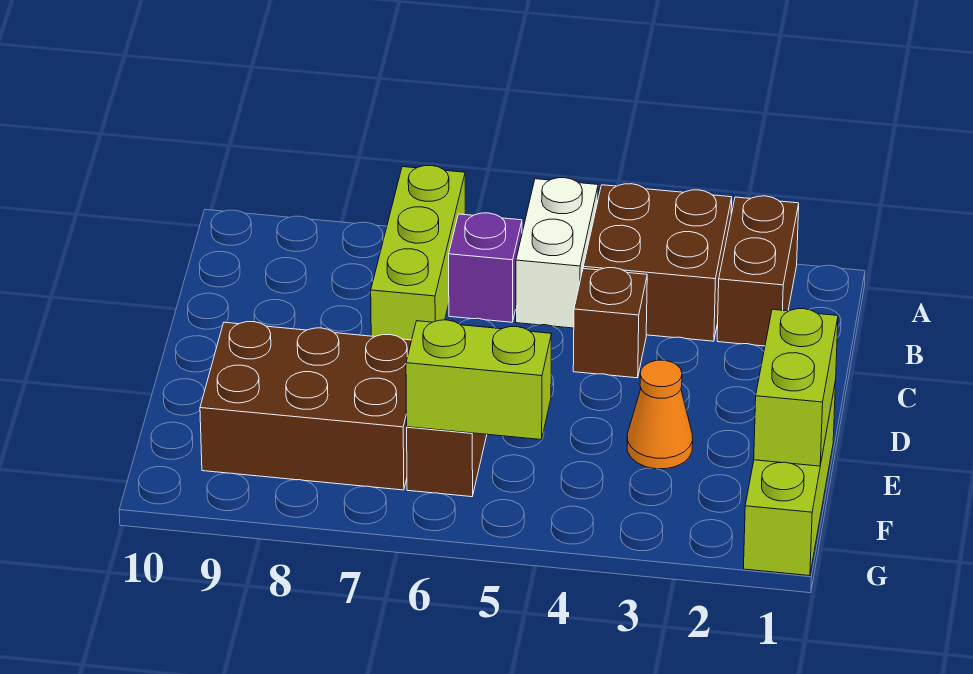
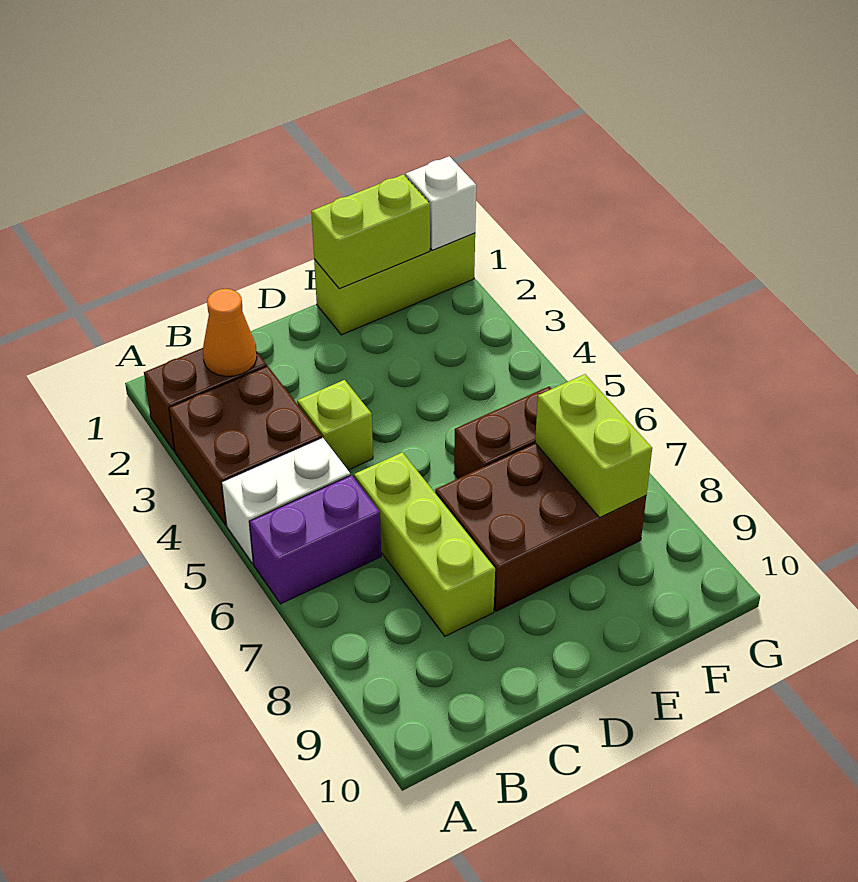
lime brick A7:C7 level 1 -> lime brick C6:C8 level 1
purple brick B6 level 1 -> purple brick A6:B6 level 1
brown brick C4 level 1 -> lime brick C4 level 1
orange cone E3 level 1 -> orange cone B2 level 2
brown brick E7:F9 level 1 -> brown brick D7:F8 level 1
lime brick F5:F6 level 2 -> lime brick F7:F8 level 2
none -> white brick G1 level 2

